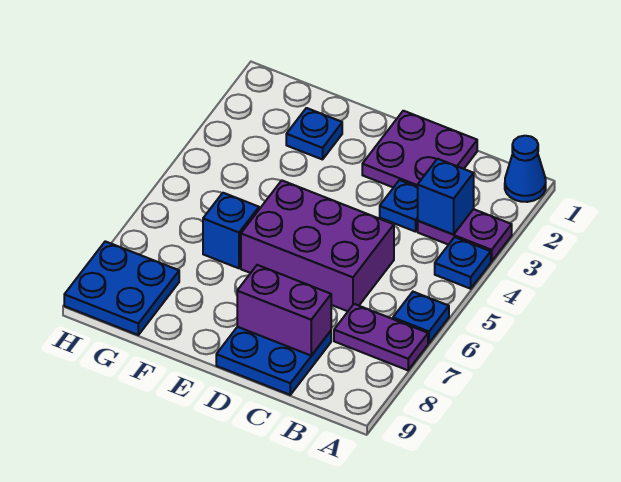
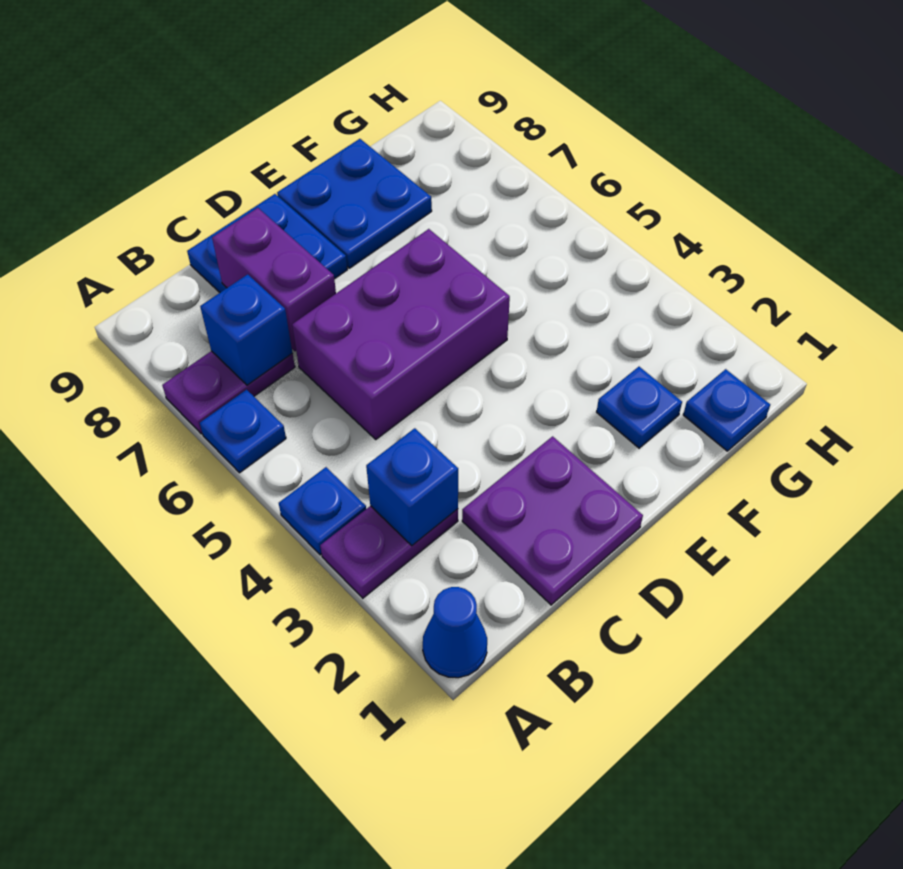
blue plate C3 level 1 -> blue plate G1 level 1
purple brick C8:D8 level 2 -> purple brick C7:C8 level 2
blue brick F6 level 1 -> blue brick B7 level 2
blue plate G8:H9 level 1 -> blue plate E8:F9 level 1

